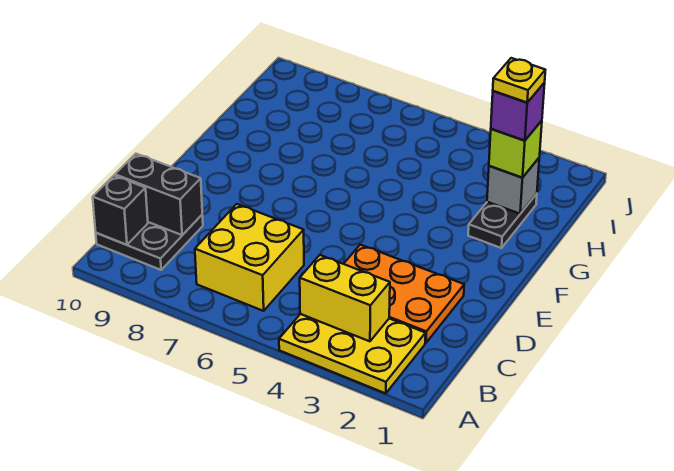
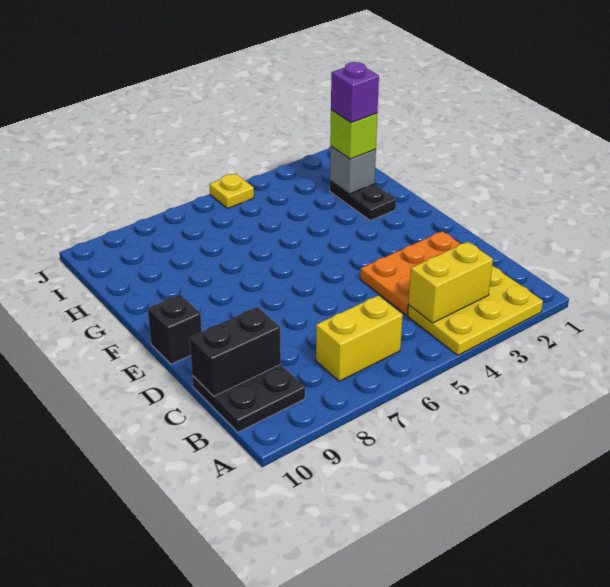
yellow brick B6:C7 level 1 -> yellow brick B6:B7 level 1
black brick B10 level 2 -> black brick E10 level 1
yellow plate H2 level 5 -> yellow plate J5 level 1

